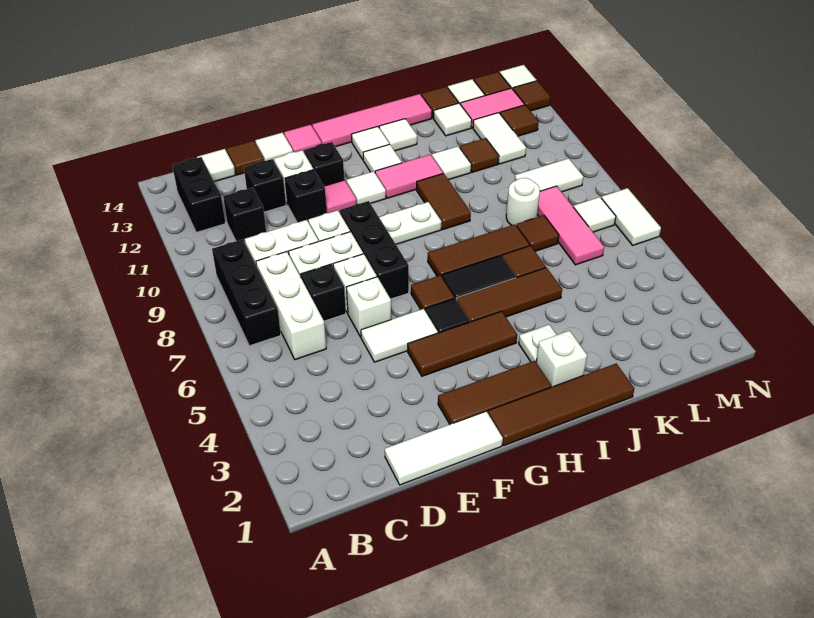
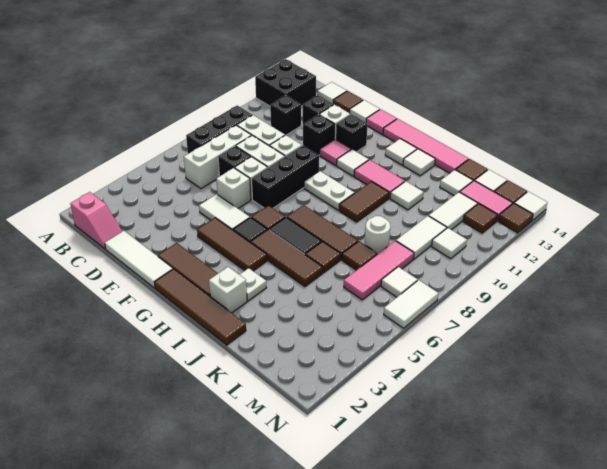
none -> pink slope B1:C1 level 1 top B
black brick B12:B13 level 1 -> black brick A12:B13 level 1
white tile H12 level 1 -> white tile M10 level 1
brown tile K11 level 1 -> none
white tile L9:M9 level 1 -> white tile L9:L10 level 1

